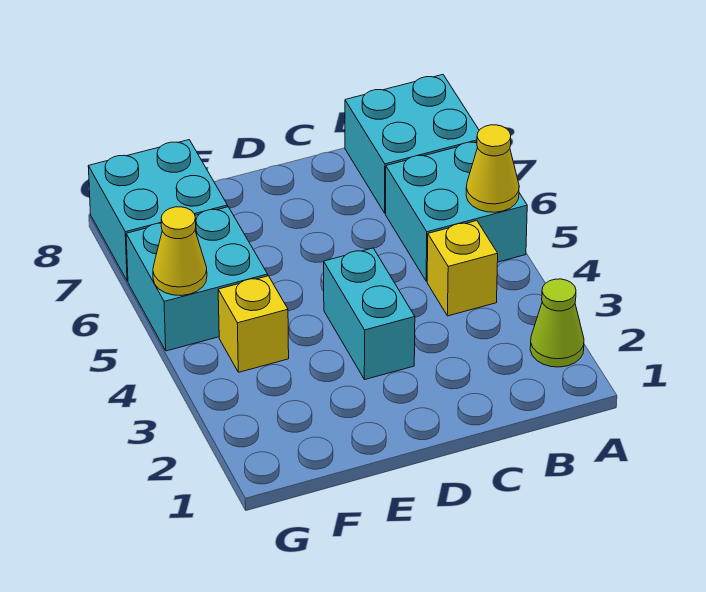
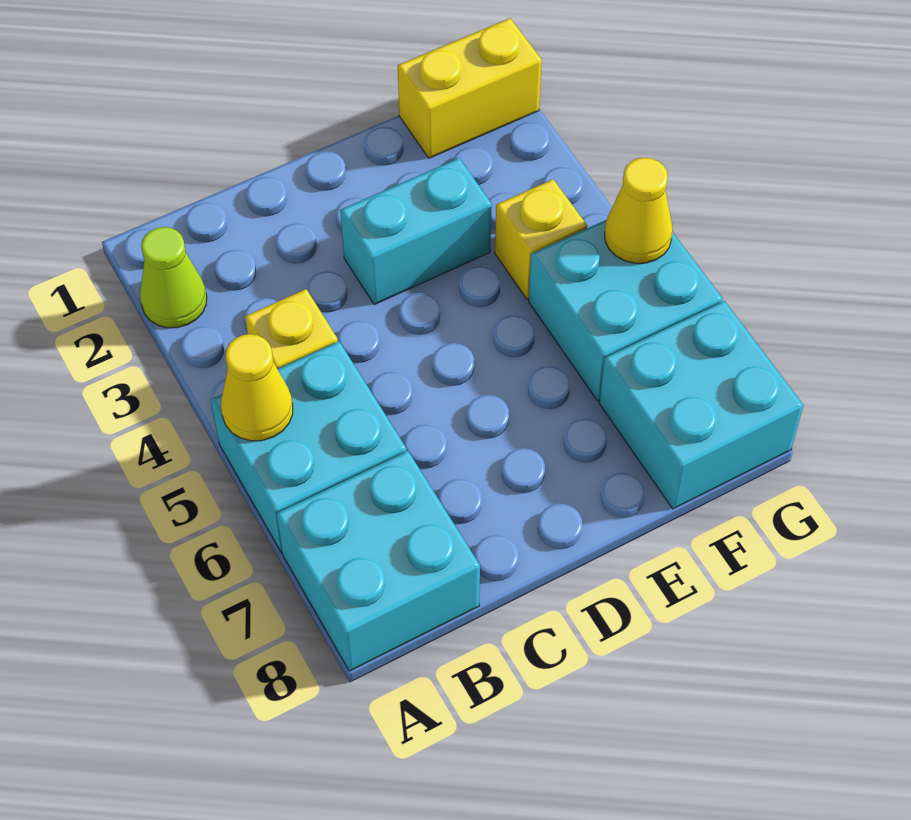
cyan brick D3:D4 level 1 -> cyan brick D3:E3 level 1
none -> yellow brick F1:G1 level 1

